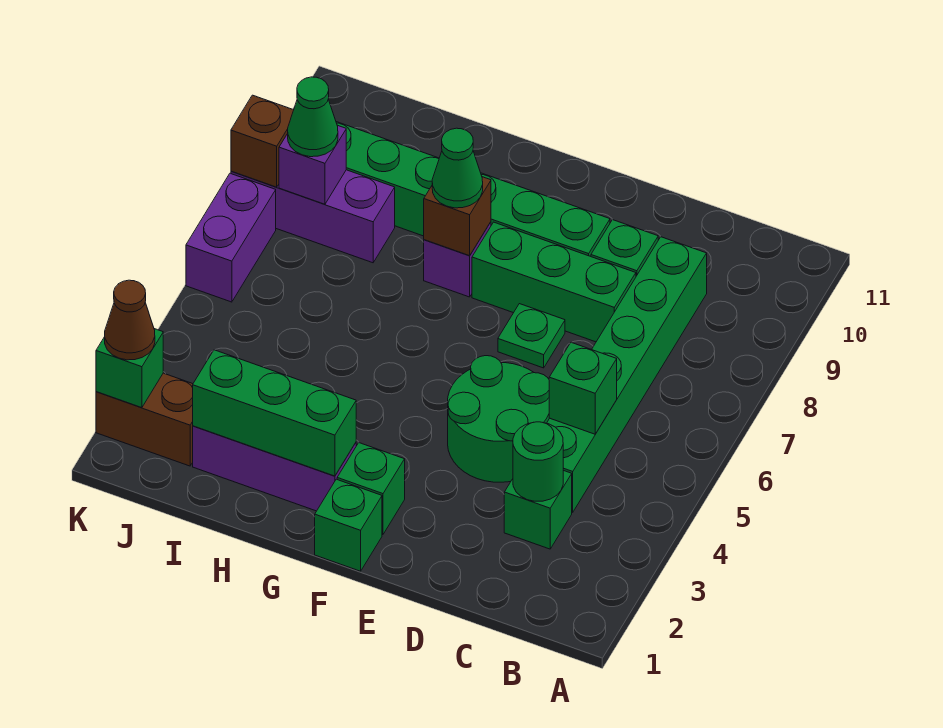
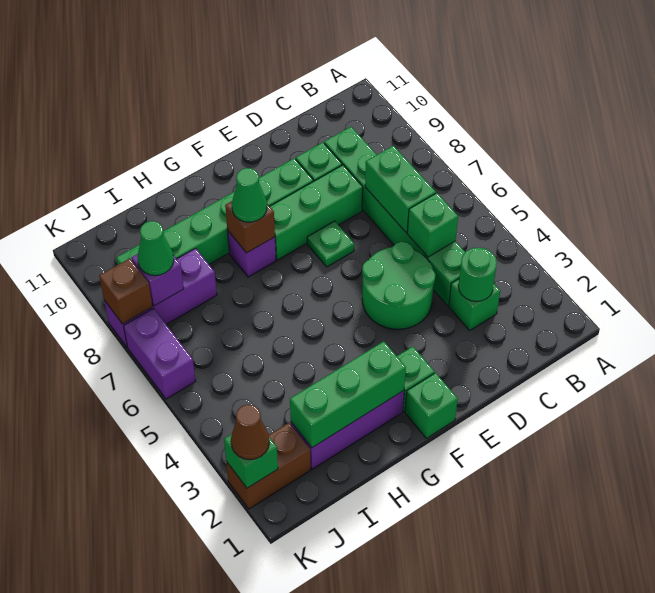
none -> green brick C6:C7 level 2

